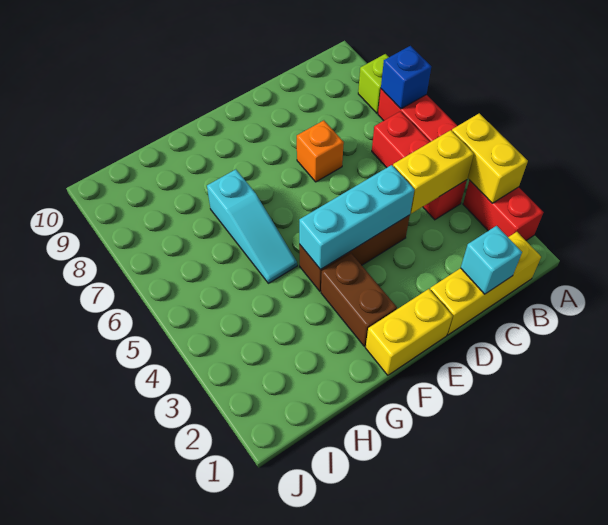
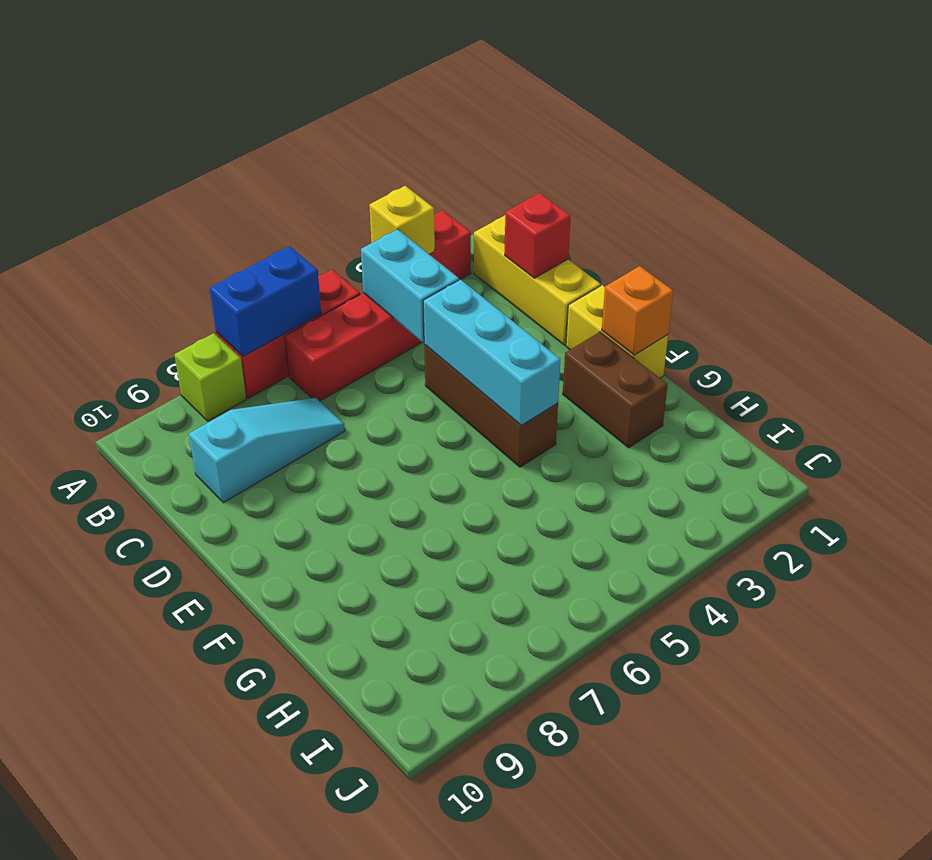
yellow brick A3:A4 level 2 -> yellow brick A3 level 2
blue brick A7 level 2 -> blue brick A6:A7 level 2
yellow brick B4:C4 level 2 -> cyan brick B4:C4 level 2
cyan brick C1 level 2 -> red brick C1 level 2
orange brick D7 level 1 -> orange brick F1 level 2
brown brick F2:F3 level 1 -> brown brick F2:G2 level 1
cyan slope G5:G7 level 1 top 7 -> cyan slope C7:C9 level 1 top 9

